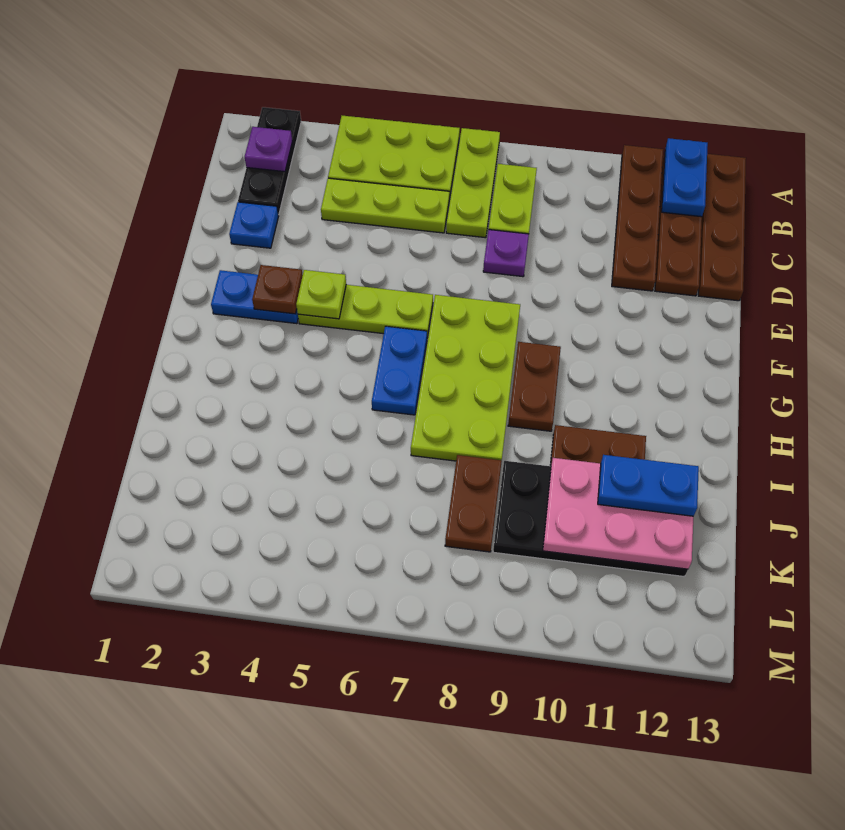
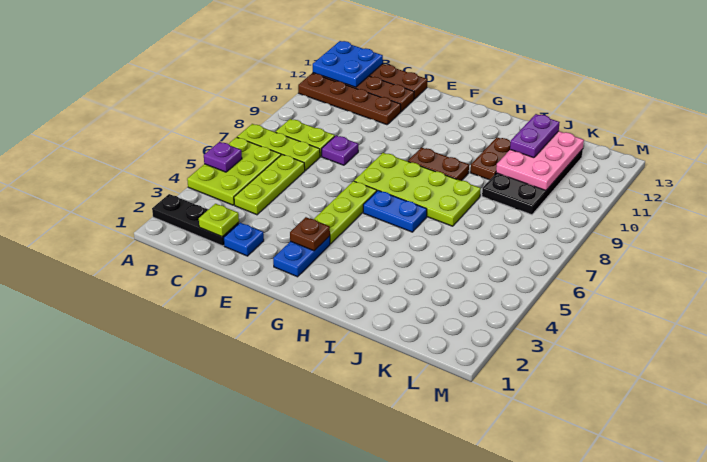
blue plate A12:B12 level 2 -> blue plate A12:B13 level 2
purple plate B2 level 2 -> purple plate A5 level 2
lime plate F4 level 2 -> lime plate C2 level 2
brown plate J8:K8 level 1 -> none
blue plate J11:J12 level 3 -> purple plate J11:J12 level 3

